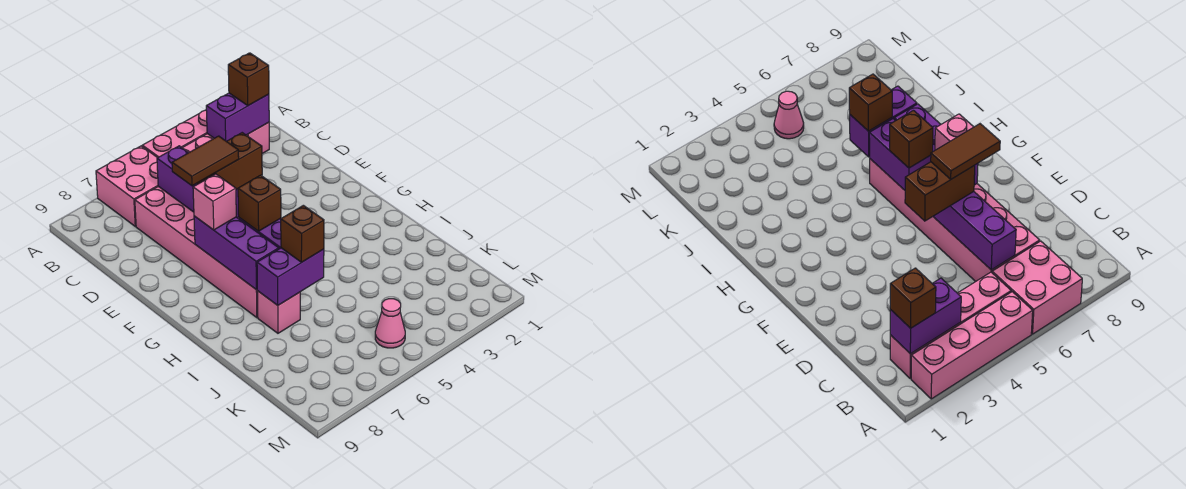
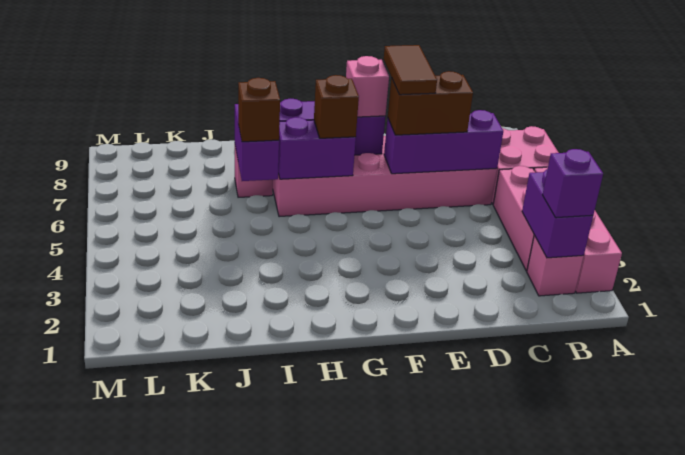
brown brick B2 level 3 -> purple brick B2 level 3
brown brick E5:E6 level 3 -> brown brick D6:E6 level 3
pink cone L5 level 1 -> none

